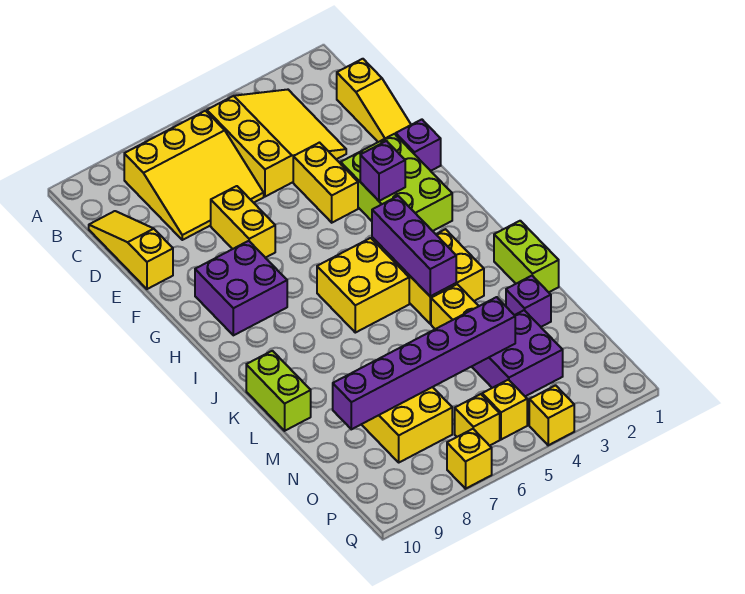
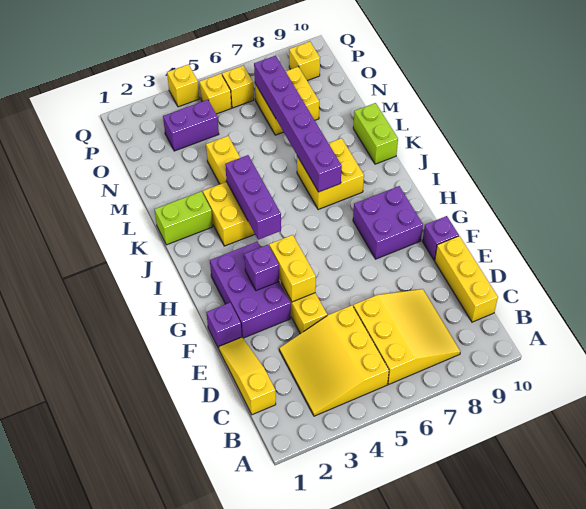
yellow slope B6:D8 level 1 top B -> yellow slope B6:D8 level 1 top 6
yellow slope C10:E10 level 1 top E -> yellow brick C10:E10 level 1
yellow brick E7:F7 level 1 -> yellow brick F4:G4 level 2
lime brick F2:H3 level 1 -> purple brick F2:H3 level 1
yellow brick I5:J6 level 1 -> yellow brick J7:K8 level 1
lime brick K1:L1 level 1 -> lime brick K1:K2 level 1
purple brick M2 level 1 -> purple brick F10 level 1
purple brick N3:O4 level 1 -> purple brick O3:O4 level 1
purple brick N4:N9 level 2 -> purple brick J7:O7 level 2
yellow brick Q7 level 1 -> yellow brick P9 level 1

